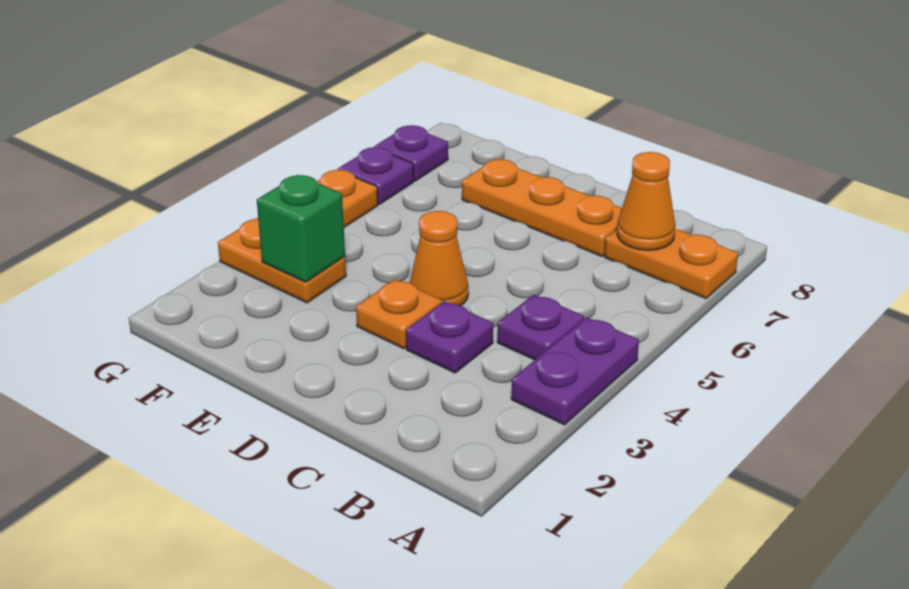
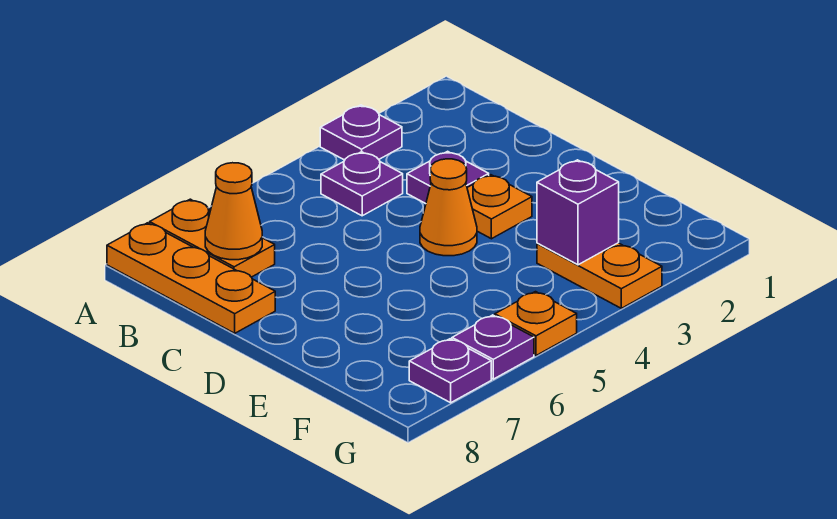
purple plate A3:A4 level 1 -> purple plate A3 level 1
orange plate C7:E7 level 1 -> orange plate A8:C8 level 1
green brick F3 level 2 -> purple brick F3 level 2

